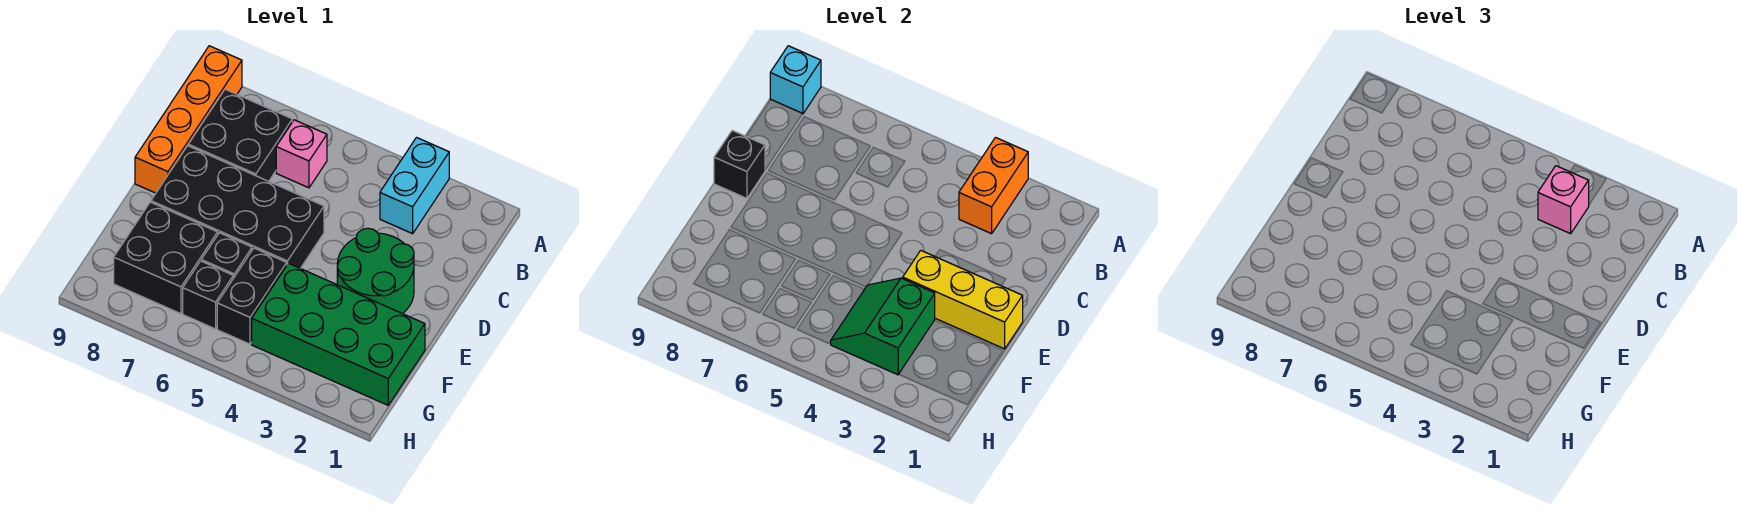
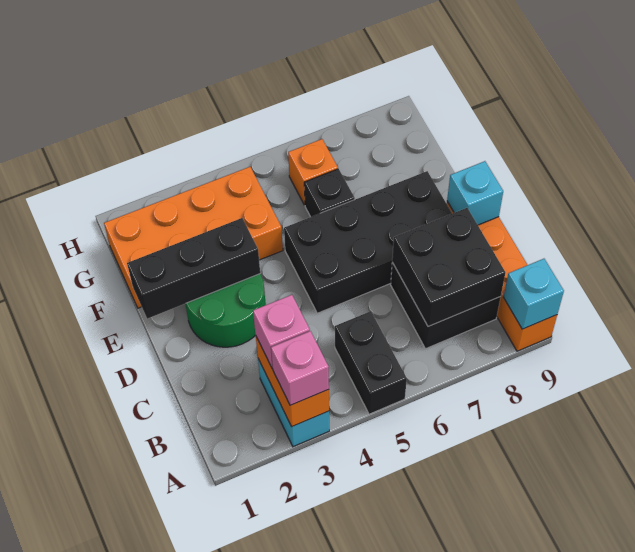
pink brick B6 level 1 -> pink brick A3 level 3
black brick D9 level 2 -> cyan brick D9 level 2
yellow brick E1:E3 level 2 -> black brick E1:E3 level 2
green brick F1:G4 level 1 -> orange brick F1:G4 level 1
green slope F3:G4 level 2 top 3 -> none
black brick F5:G5 level 1 -> black brick A5:B5 level 1
black brick F7:G8 level 1 -> black brick B7:C8 level 2
black brick G6 level 1 -> orange brick G6 level 1

